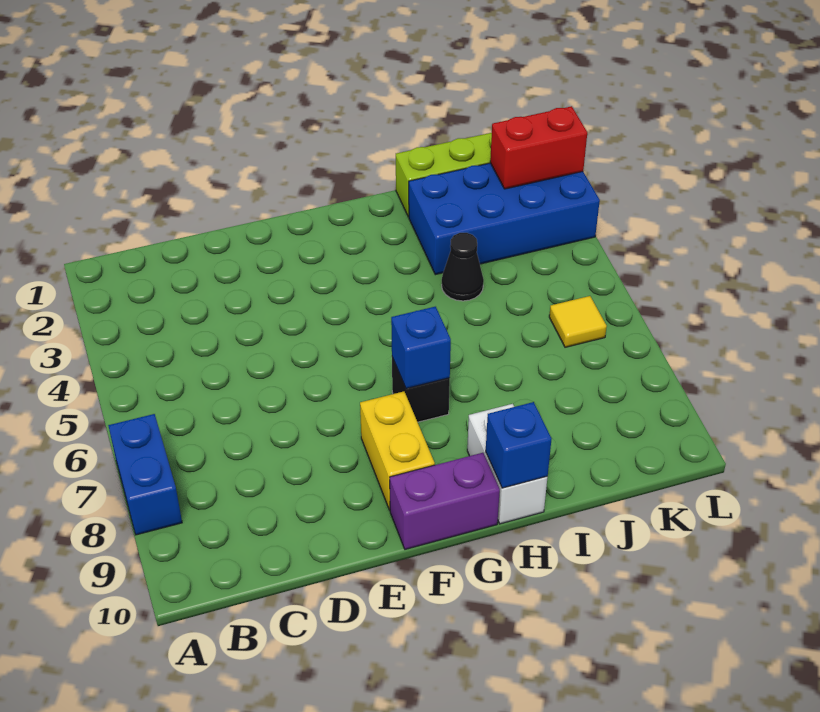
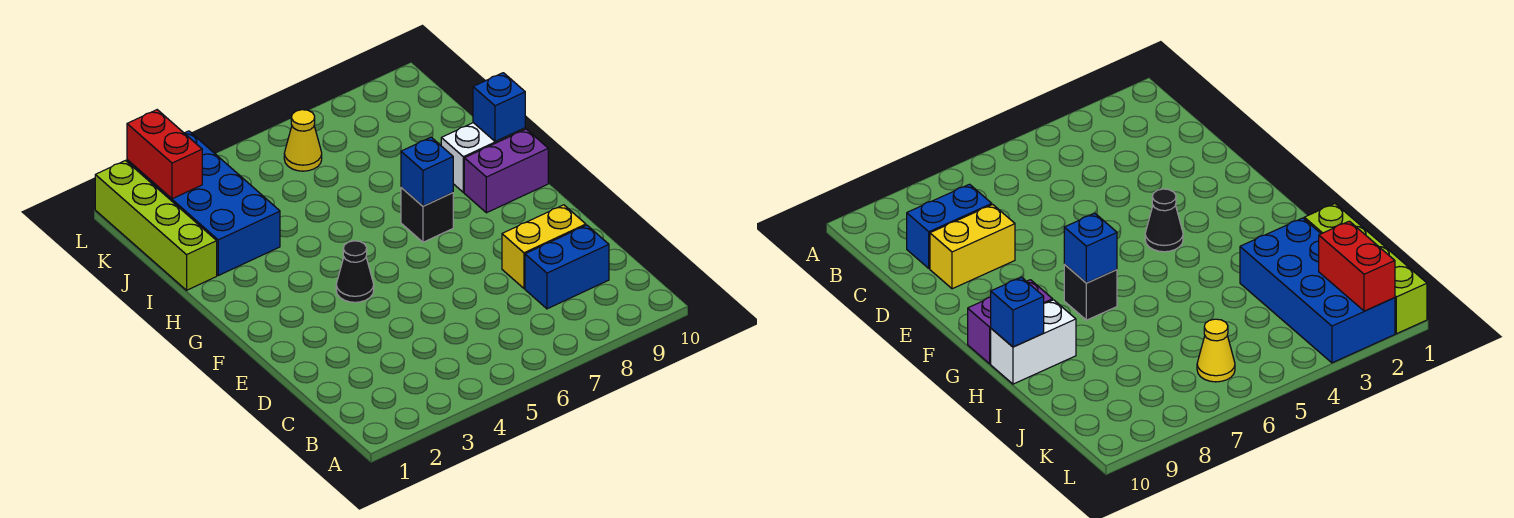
blue brick A7:A8 level 1 -> blue brick C8:C9 level 1
yellow brick F8:F9 level 1 -> yellow brick D8:D9 level 1
purple brick F10:G10 level 1 -> purple brick G9:G10 level 1
black cone I4 level 1 -> black cone F4 level 1
yellow tile K6 level 1 -> yellow cone K6 level 1

